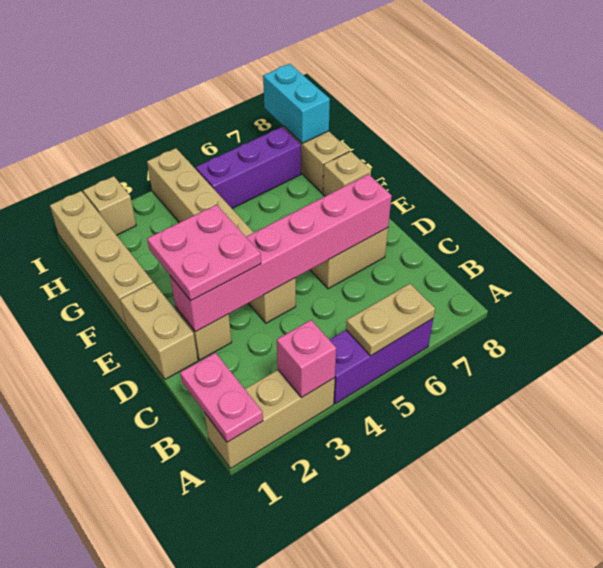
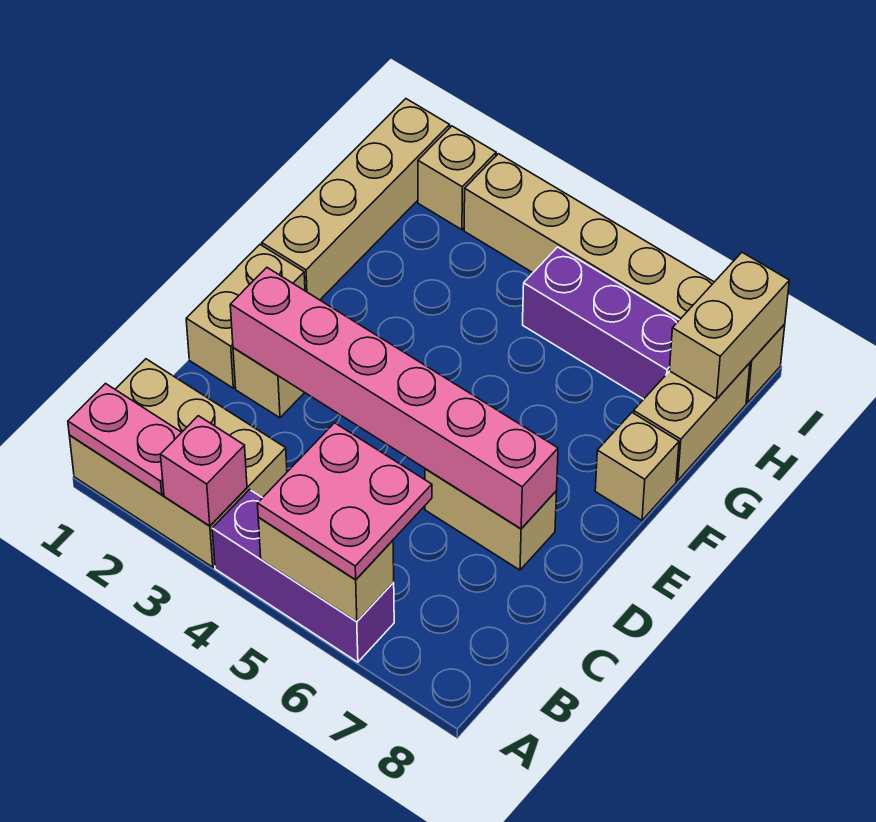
tan brick A1:A3 level 1 -> tan brick A1:B3 level 1
pink plate A1:B1 level 2 -> pink plate A1:A2 level 2
tan plate A5:A6 level 2 -> tan brick A5:A6 level 2
pink plate D2:E3 level 3 -> pink plate A5:B6 level 3
tan brick D4:I4 level 1 -> tan brick I3:I8 level 1
cyan brick H8:I8 level 2 -> tan brick H8:I8 level 2

